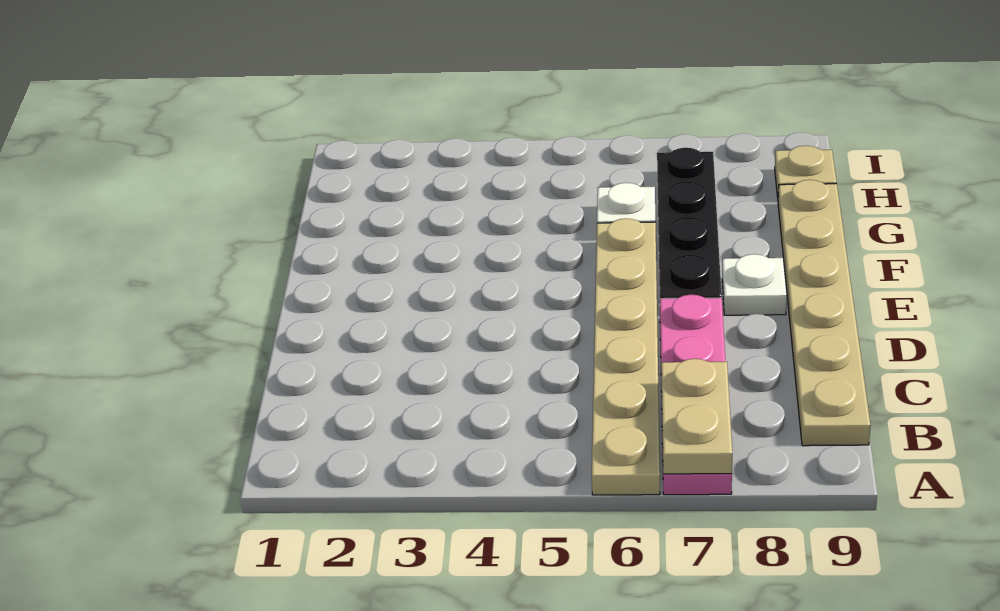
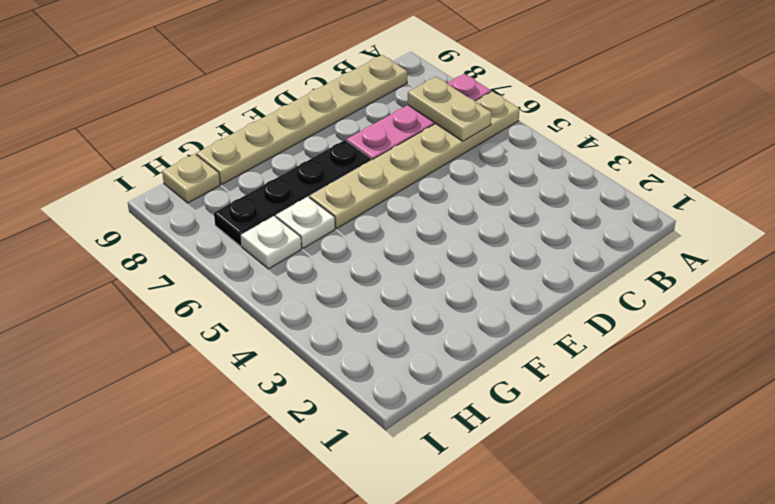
tan plate A7:B7 level 2 -> tan plate B6:B7 level 2
white plate E8 level 1 -> white plate H6 level 1

